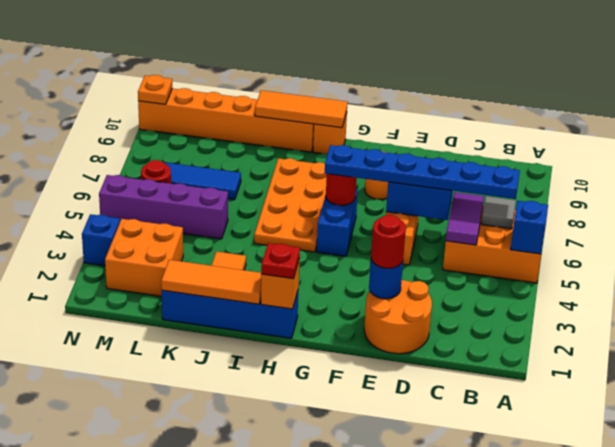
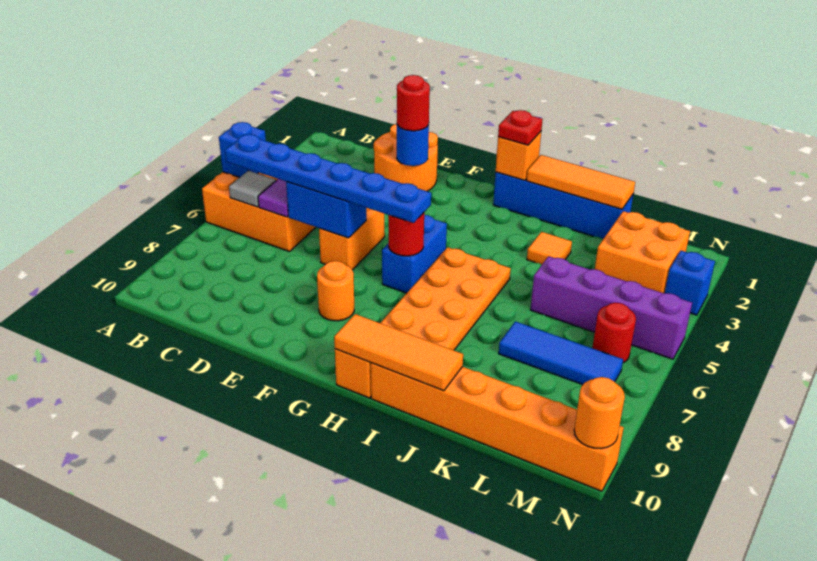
orange plate N10 level 2 -> orange round brick N10 level 2

